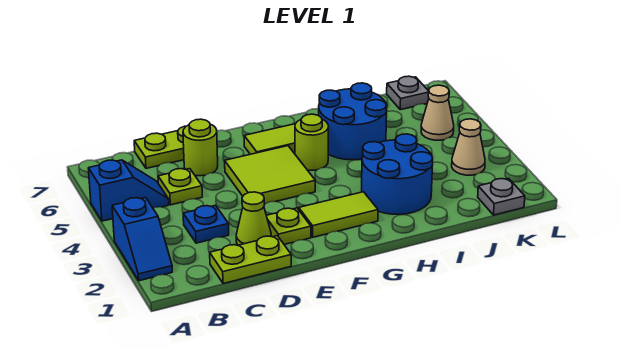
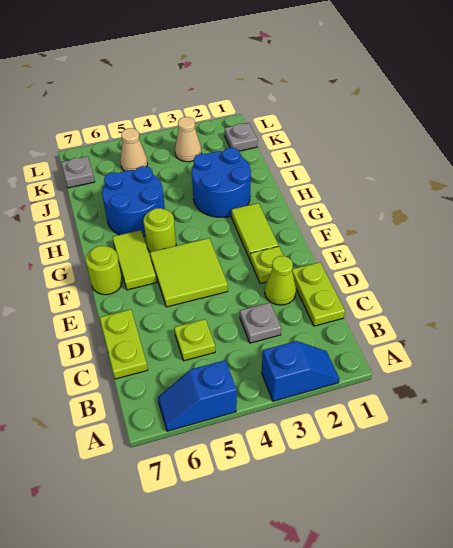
blue slope A5:B5 level 1 top A -> blue slope A5:A6 level 1 top 5
blue plate C3 level 1 -> grey plate C3 level 1
lime round brick D6 level 1 -> lime round brick F7 level 1

